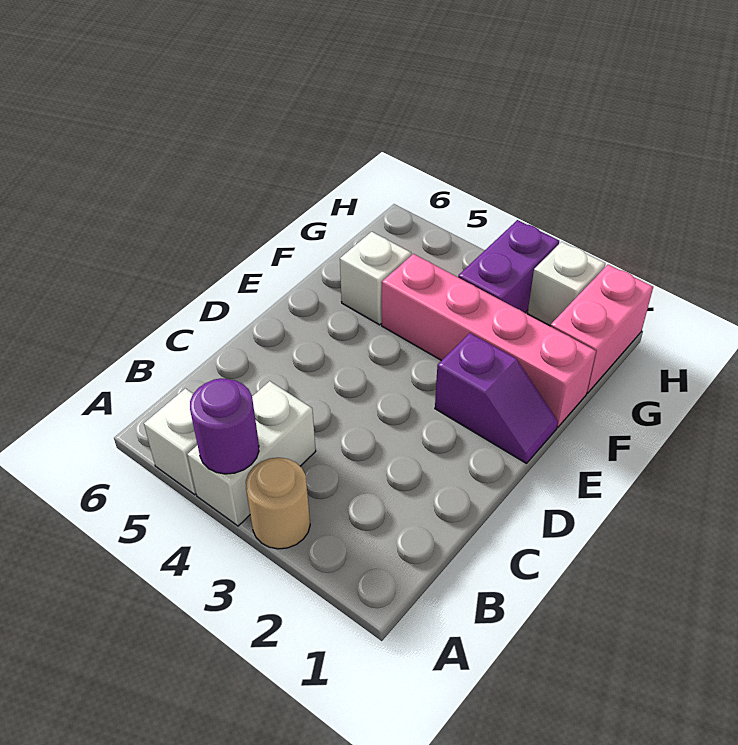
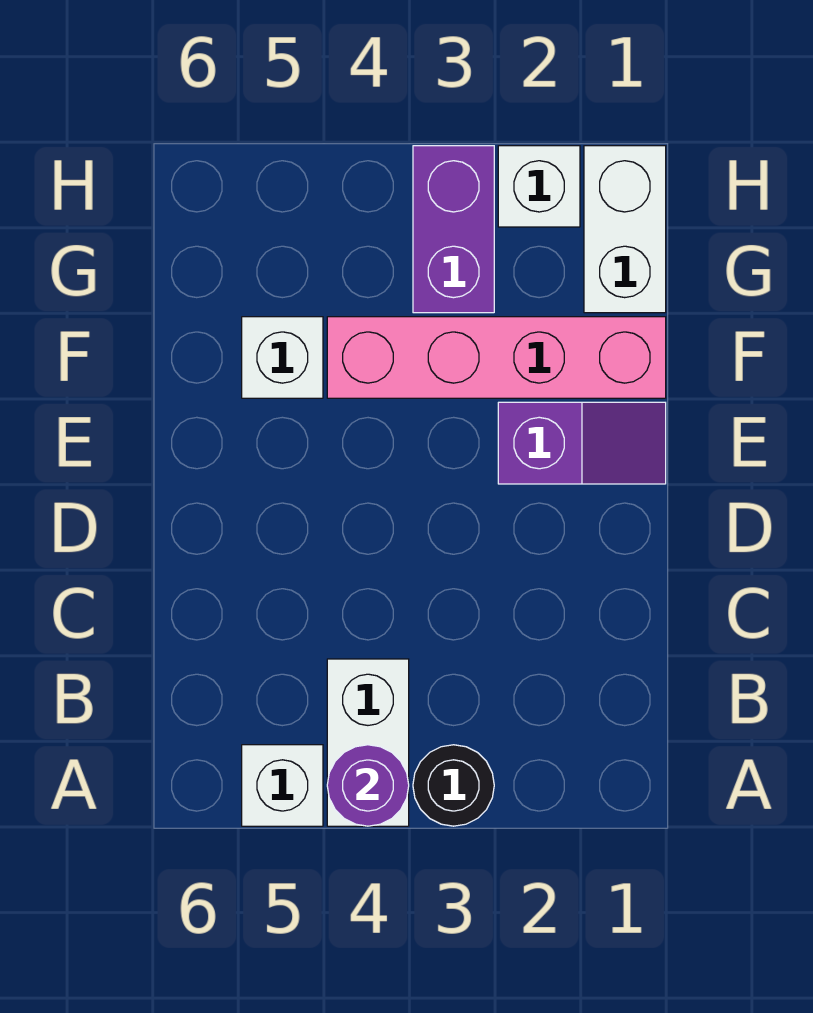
tan round brick A3 level 1 -> black round brick A3 level 1
pink brick G1:H1 level 1 -> white brick G1:H1 level 1

